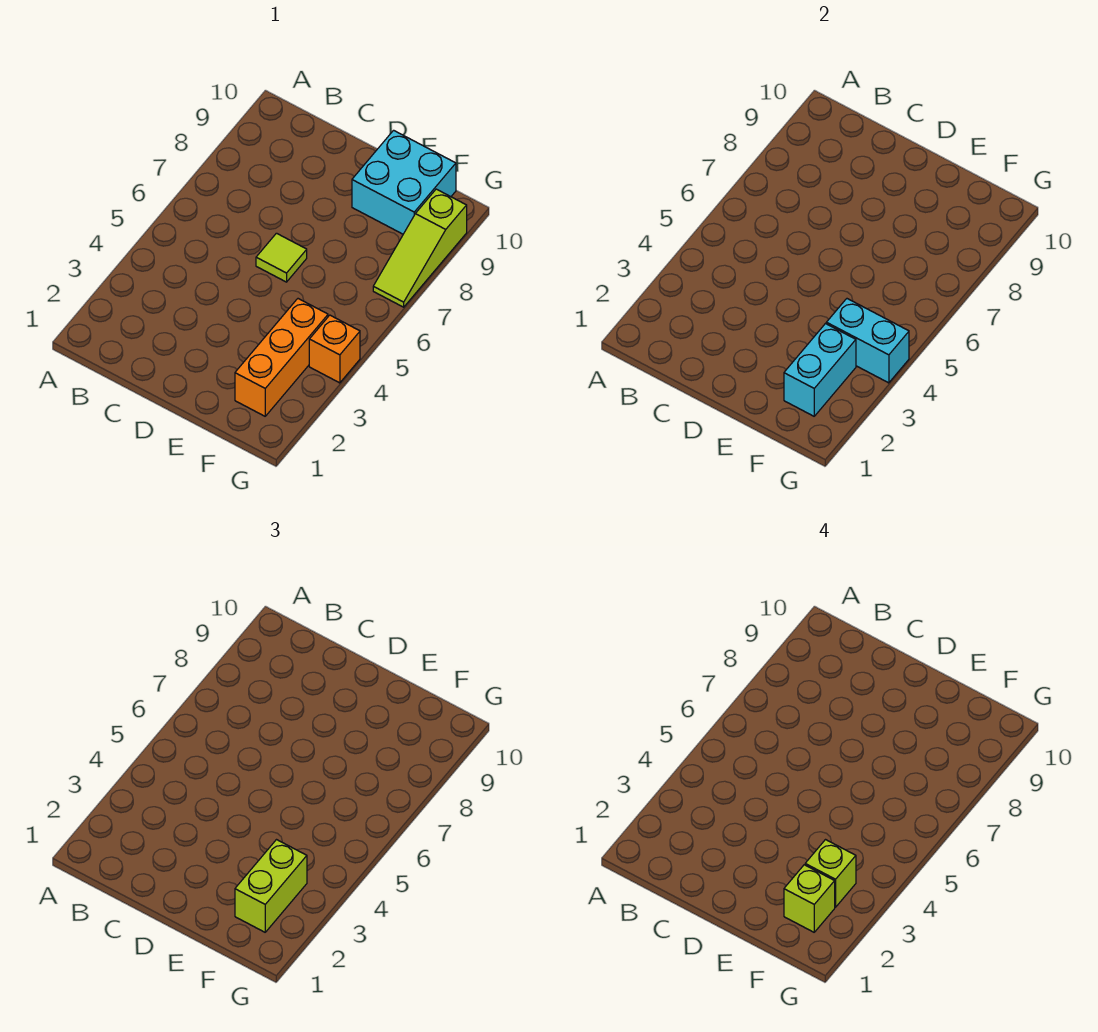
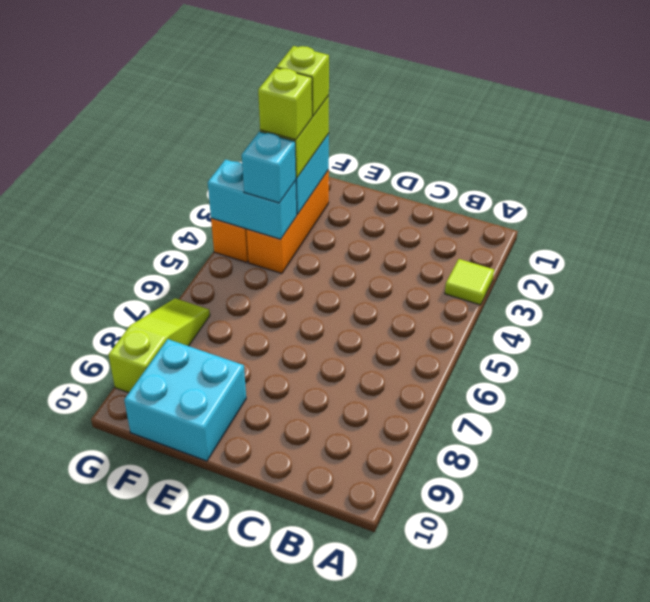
lime tile D6 level 1 -> lime tile A3 level 1
none -> cyan brick F4 level 3

